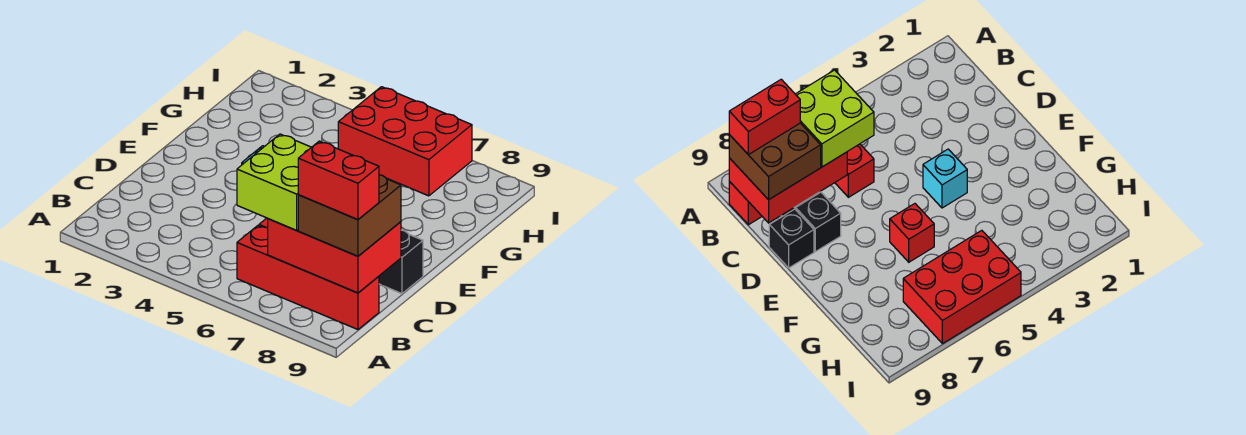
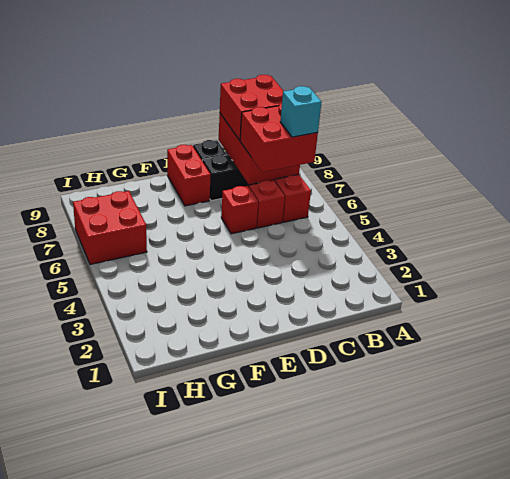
lime brick B6:C7 level 3 -> red brick B6:C7 level 3
brown brick B8:C9 level 3 -> red brick B8:C9 level 3
red brick B8:B9 level 4 -> red brick E8:E9 level 1
cyan brick E4 level 1 -> cyan brick B6 level 4
red brick F6 level 1 -> red brick D6 level 1
red brick H5:I7 level 1 -> red brick H6:I7 level 1

